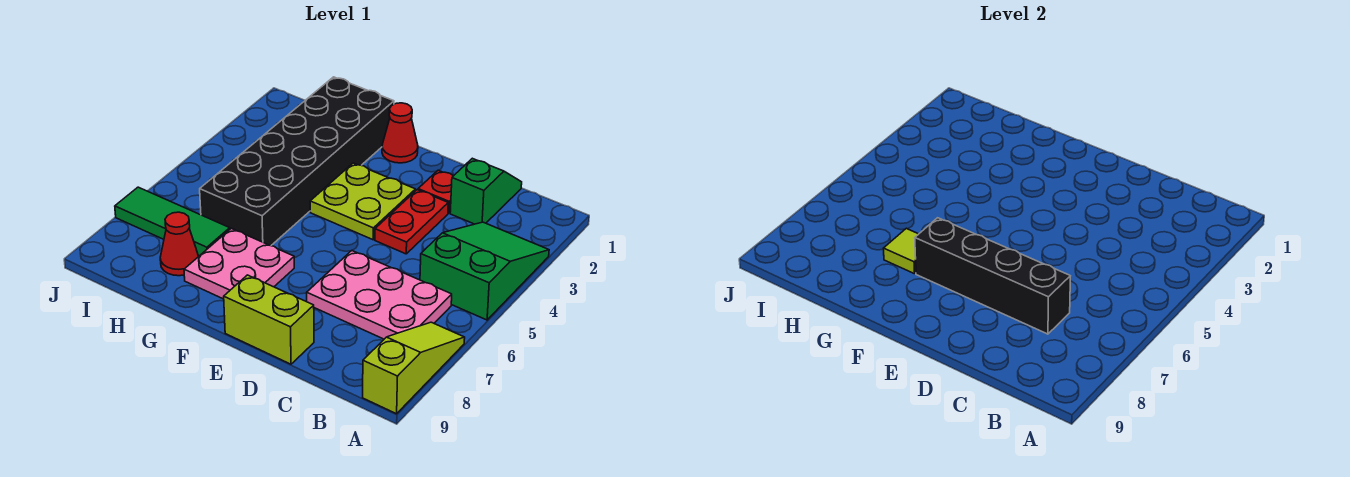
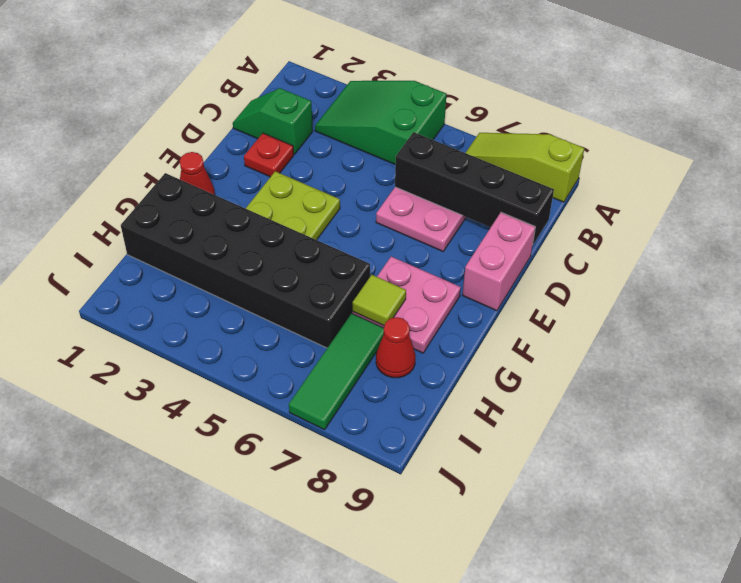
black brick C7:F7 level 2 -> black brick C6:C9 level 2
red plate D3:D4 level 1 -> none
lime brick D9:E9 level 1 -> pink brick D9:E9 level 1

